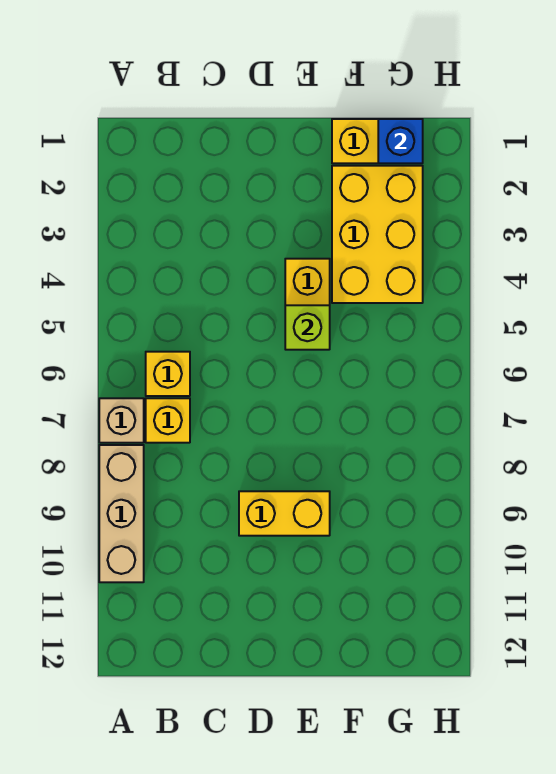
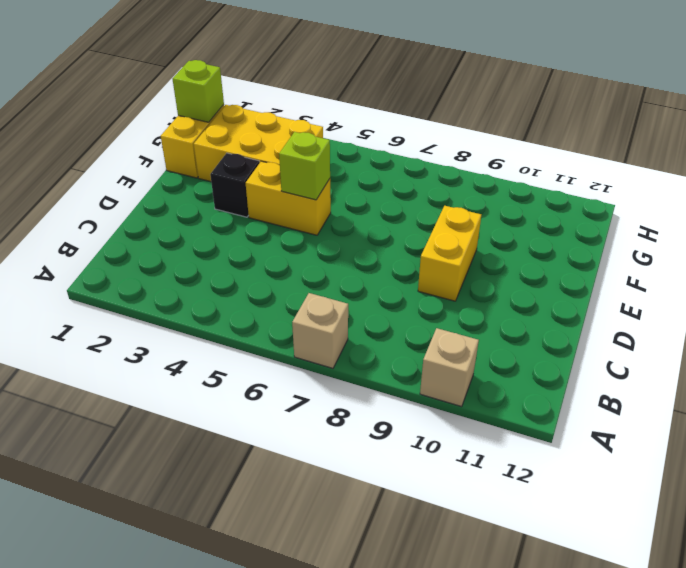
tan brick A8:A10 level 1 -> tan brick A10 level 1
yellow brick B6 level 1 -> none
yellow brick B7 level 1 -> none
none -> black brick E3 level 1
blue brick G1 level 2 -> lime brick G1 level 2

